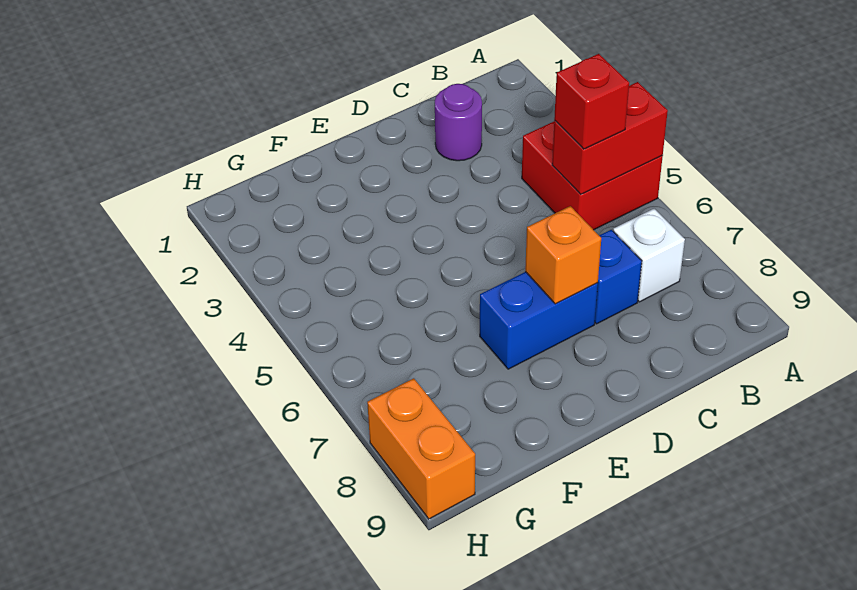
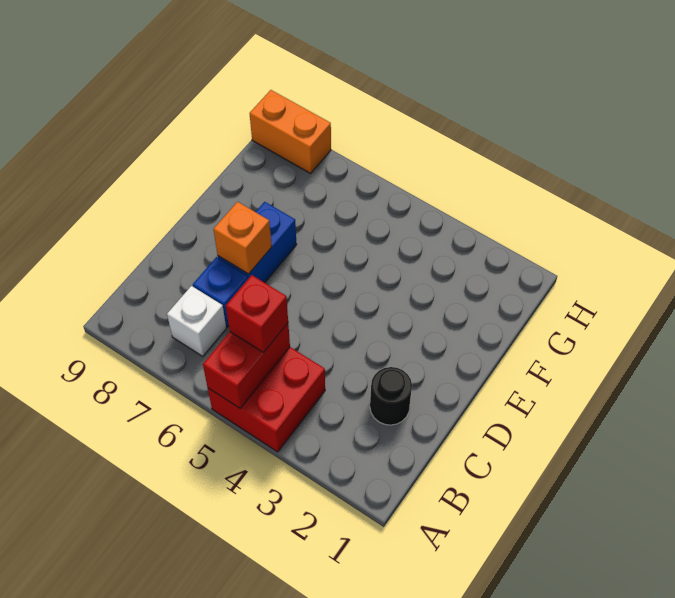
purple round brick C2 level 1 -> black round brick C2 level 1

